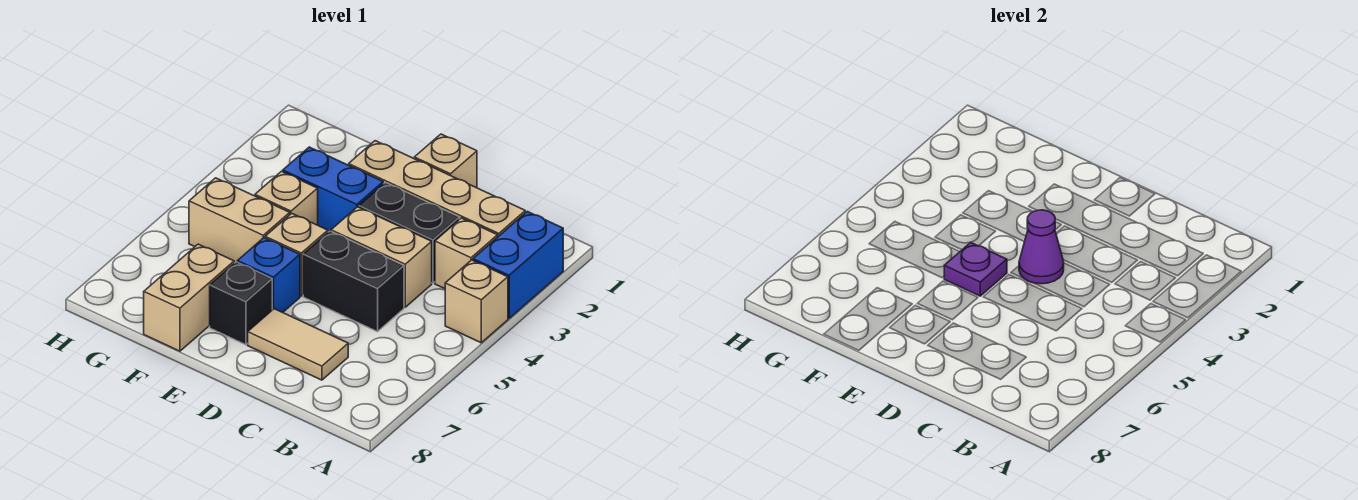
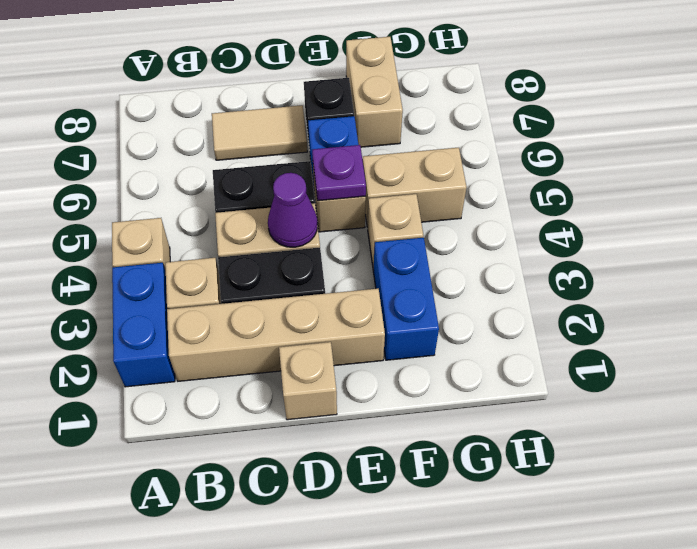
blue brick E3:F3 level 1 -> blue brick F2:F3 level 1

